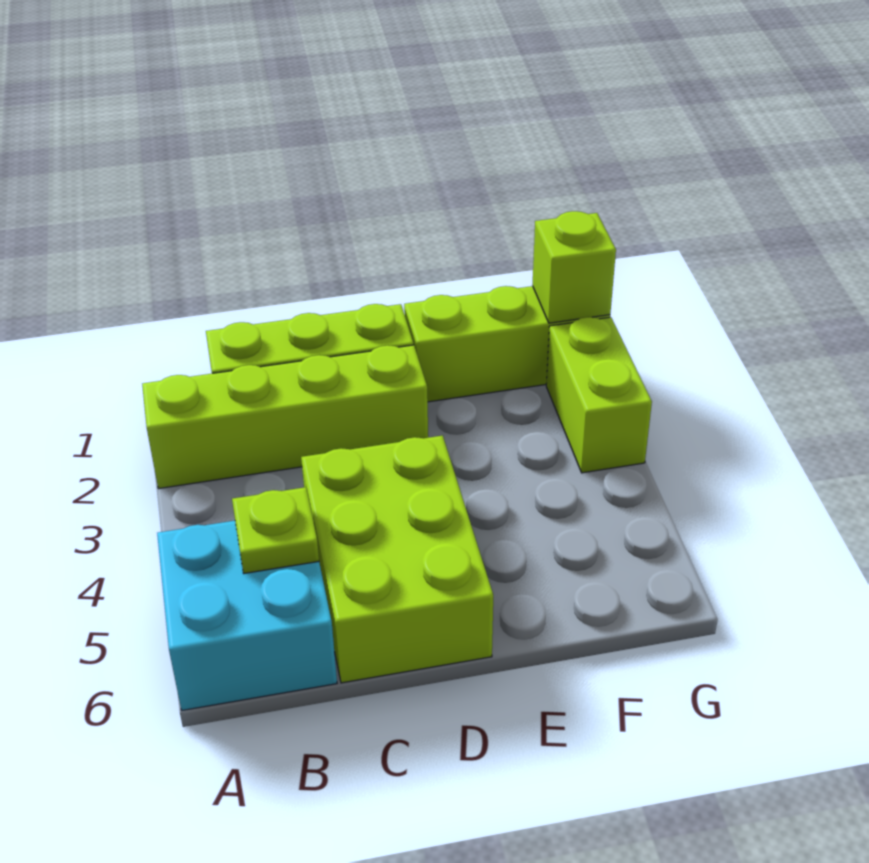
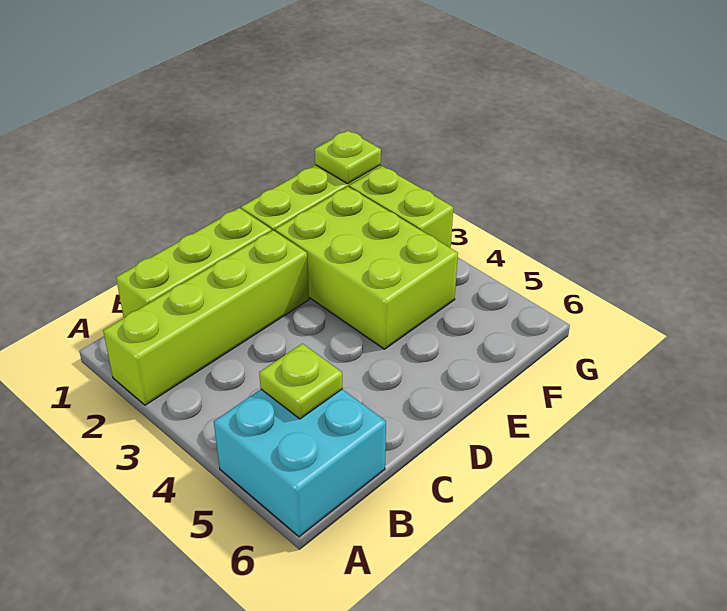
lime brick C4:D6 level 1 -> lime brick E2:F4 level 1
lime brick G1 level 2 -> lime plate G1 level 2

